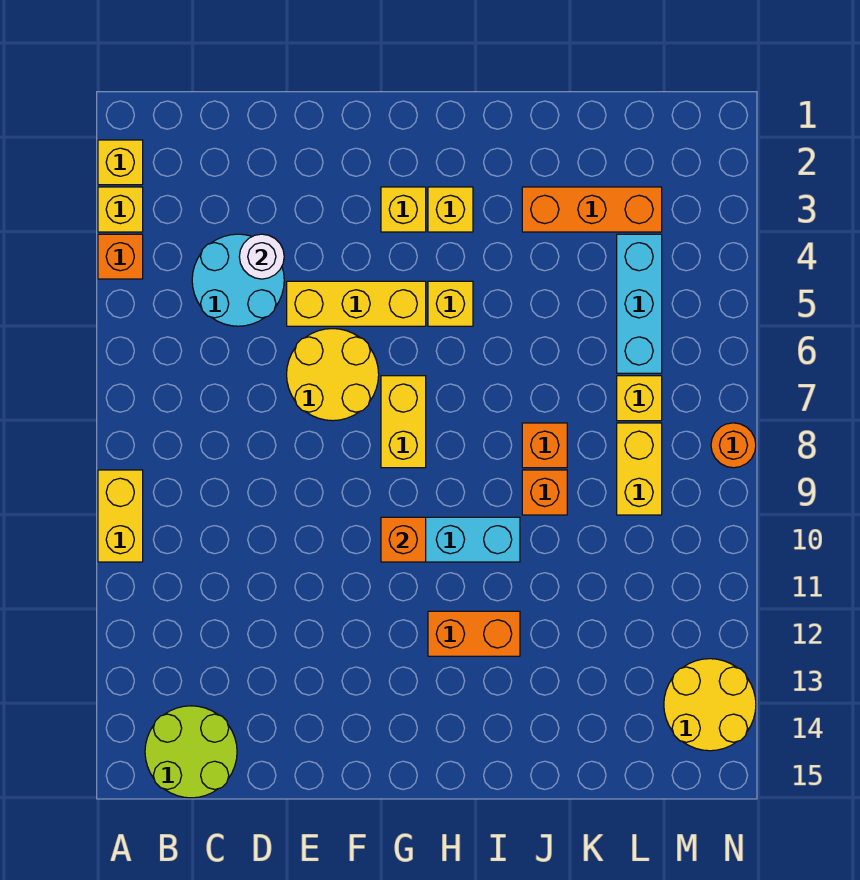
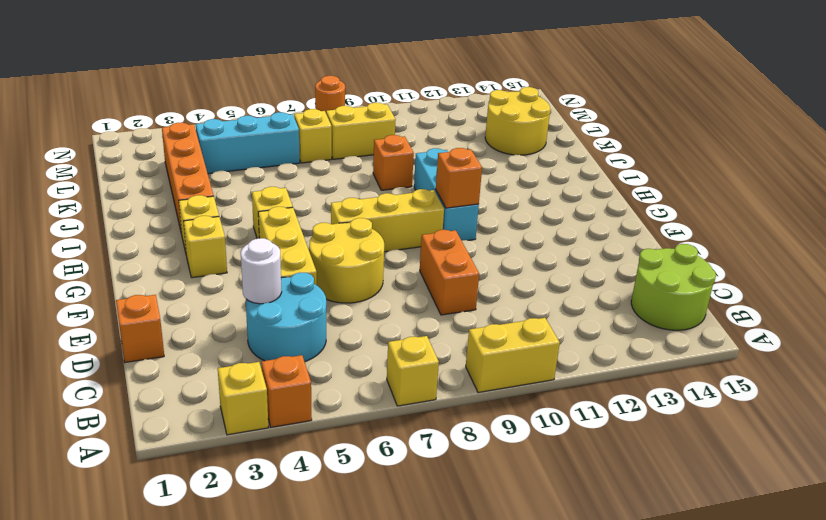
yellow brick A2 level 1 -> yellow brick A7 level 1
yellow brick G7:G8 level 1 -> yellow brick G7:G9 level 1
orange brick H12:I12 level 1 -> orange brick D9:E9 level 1
orange brick J3:L3 level 1 -> orange brick I3:L3 level 1
orange brick J8 level 1 -> orange brick D1 level 1
yellow round brick M13:N14 level 1 -> yellow round brick K13:L14 level 1

